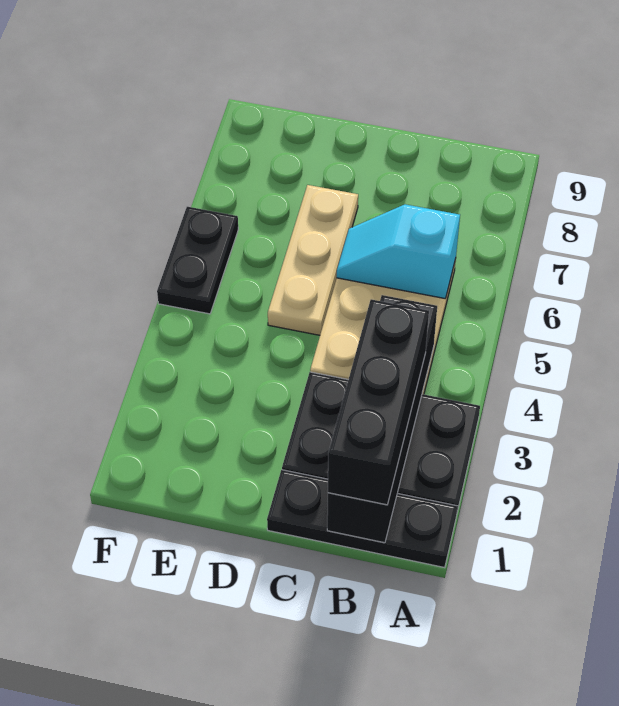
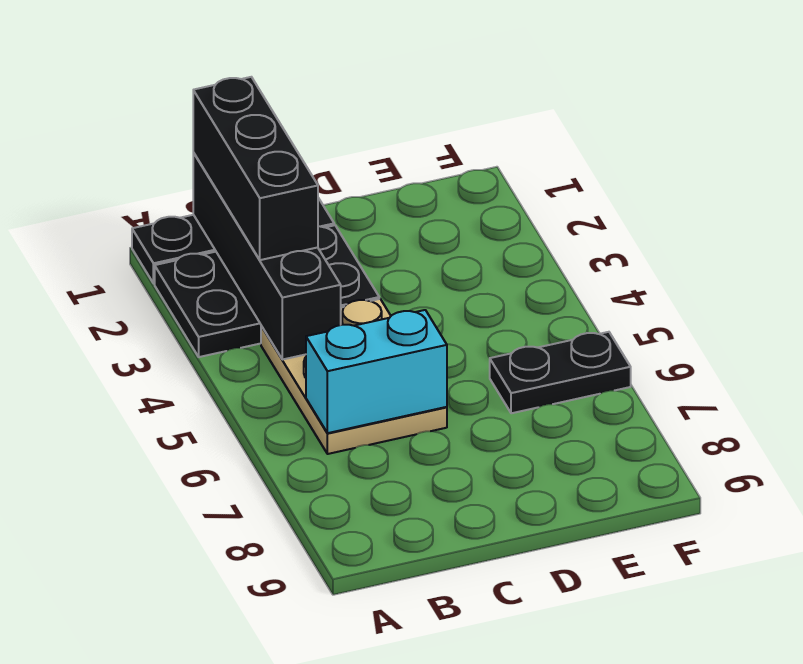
cyan slope B6:C6 level 2 top B -> cyan brick B6:C6 level 2
tan plate D5:D7 level 1 -> none
black plate F5:F6 level 1 -> black plate E6:F6 level 1

